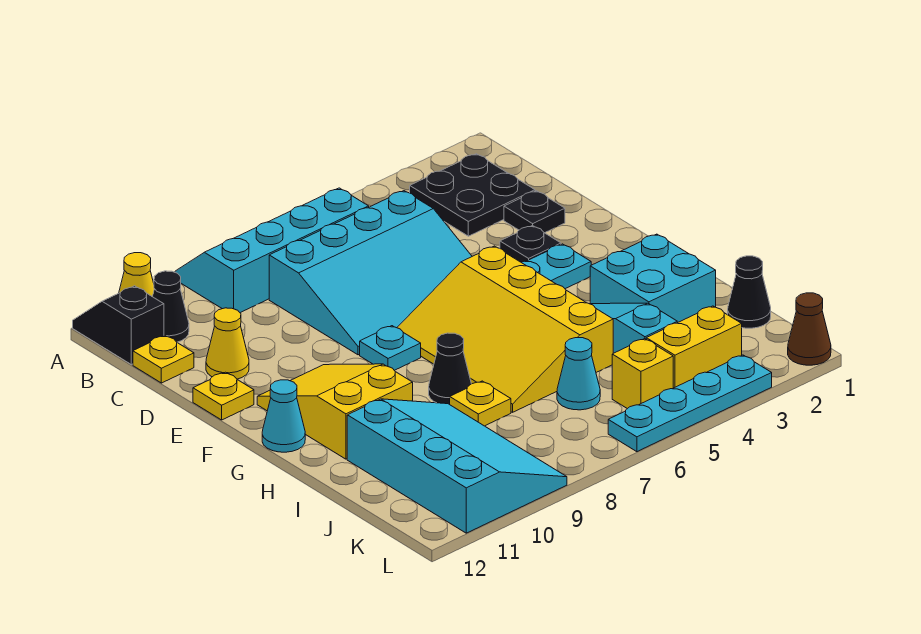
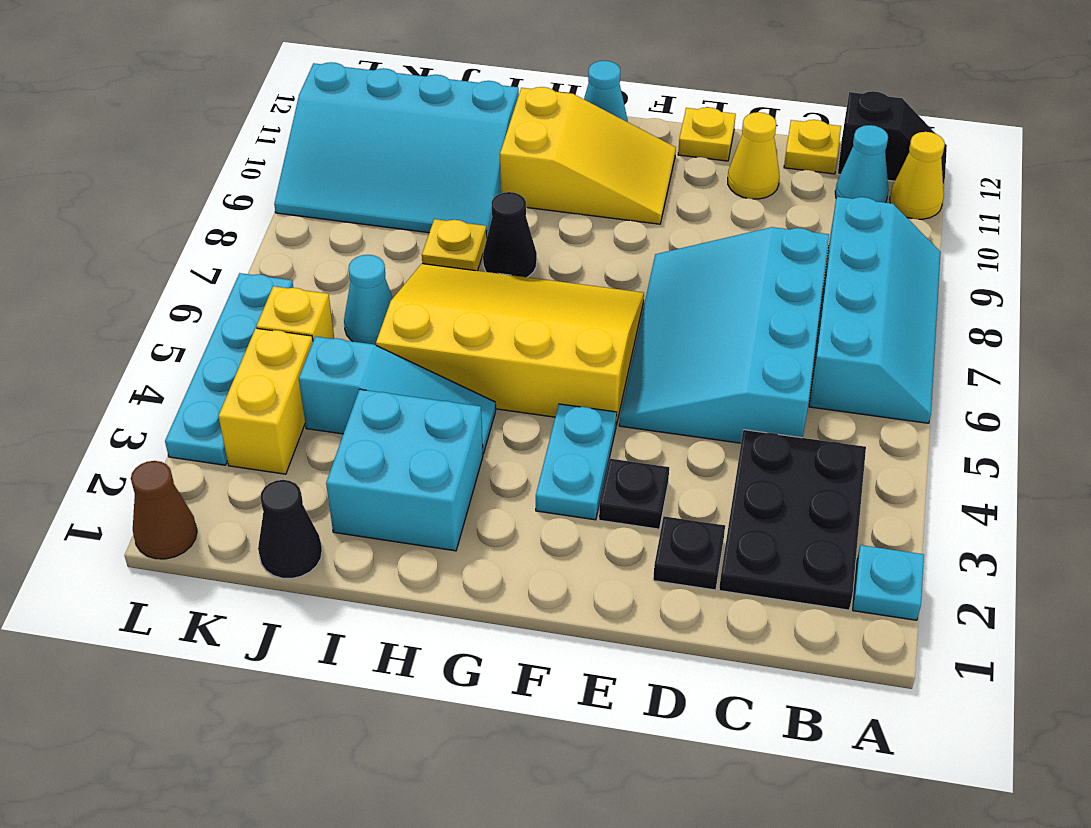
black plate B2:C3 level 1 -> black plate B2:C4 level 1
black cone B11 level 1 -> cyan cone B11 level 1
cyan plate F8 level 1 -> cyan plate A2 level 1

